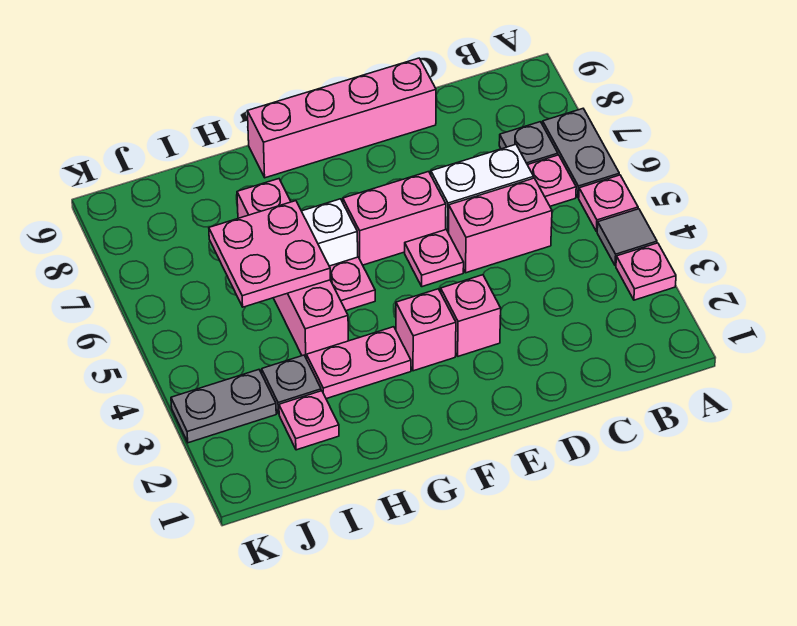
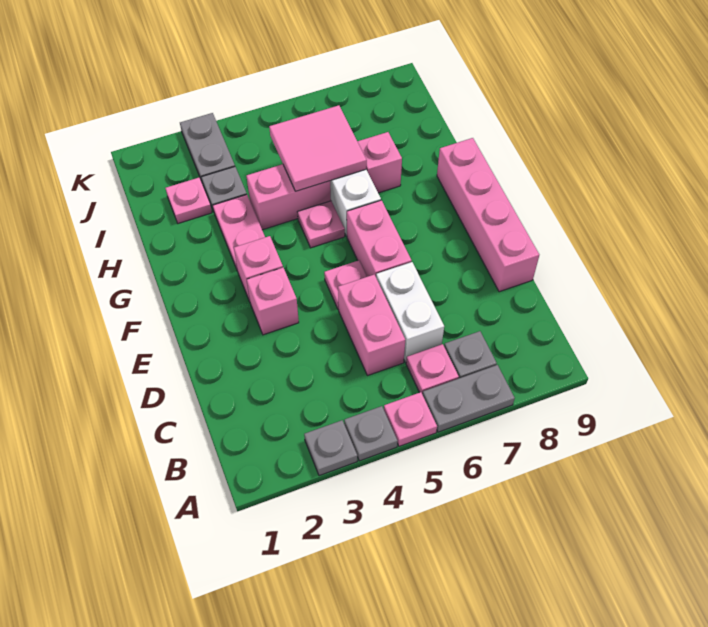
pink plate A3 level 1 -> grey plate A3 level 1
grey tile A4 level 1 -> grey plate A4 level 1
pink plate H5:I6 level 2 -> pink tile H5:I6 level 2

